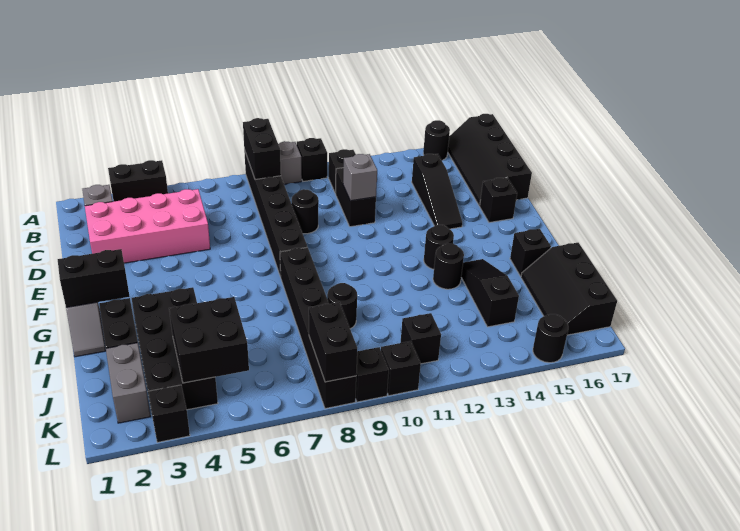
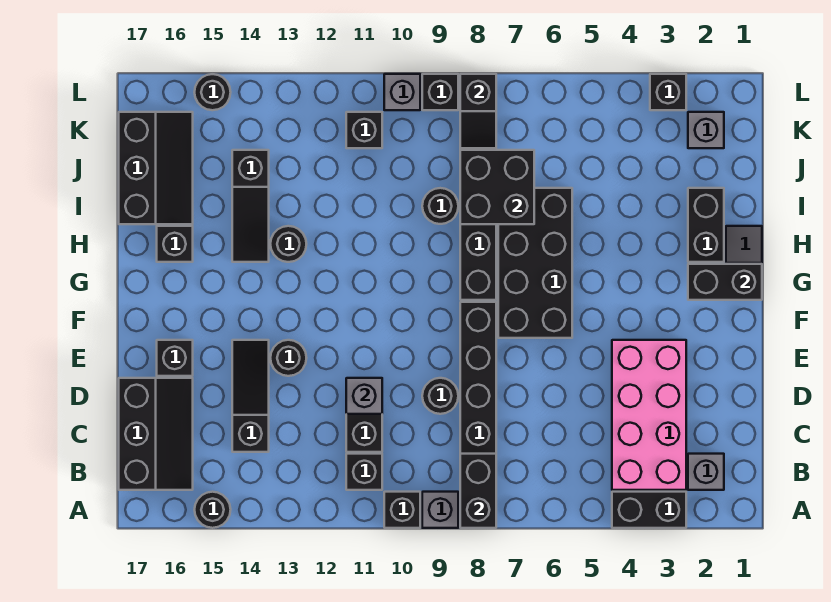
black slope A16:D17 level 1 top 17 -> black slope B16:D17 level 1 top 17
pink brick C2:D5 level 1 -> pink brick B3:E4 level 1
black round brick G13 level 1 -> black round brick E13 level 1
black brick H3:K4 level 1 -> black brick F6:I7 level 1
grey brick J2:K2 level 1 -> grey brick K2 level 1
black brick J4:K5 level 2 -> black brick I7:J8 level 2
black brick K8:L8 level 2 -> black slope K8:L8 level 2 top L
black brick L10 level 1 -> grey brick L10 level 1

